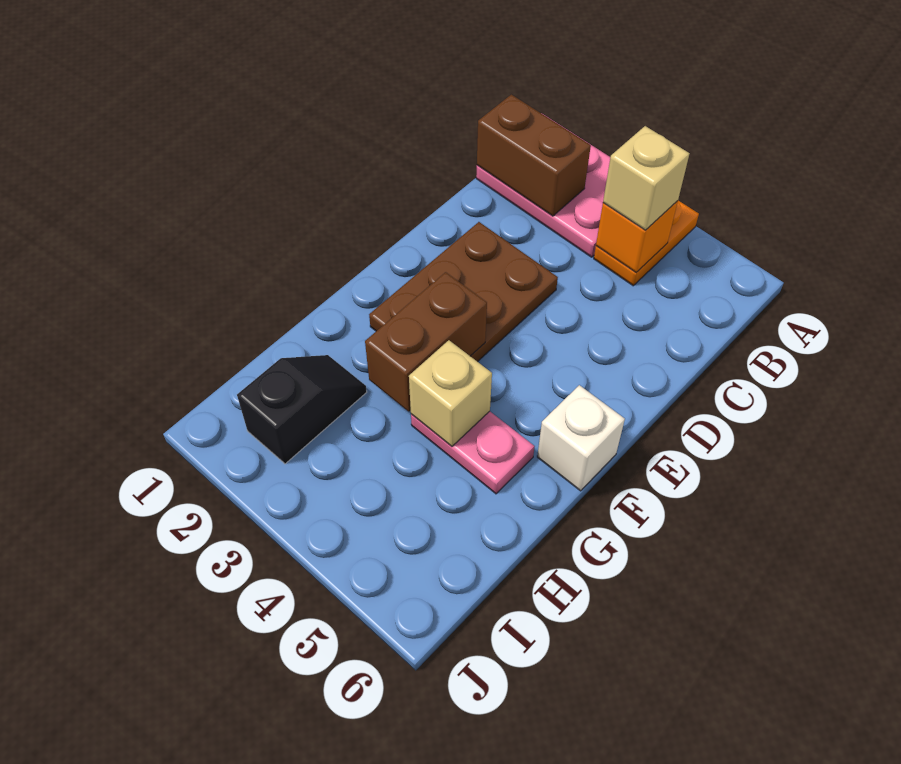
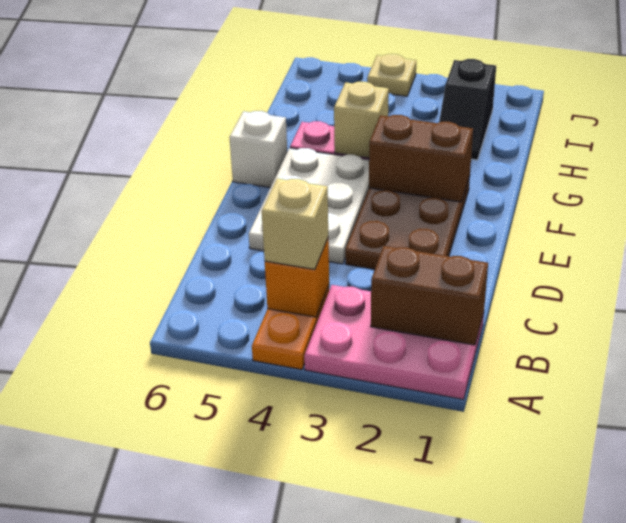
none -> white plate D4:F5 level 1
brown brick F3:G3 level 2 -> brown brick F2:F3 level 2
none -> tan plate J4 level 1

